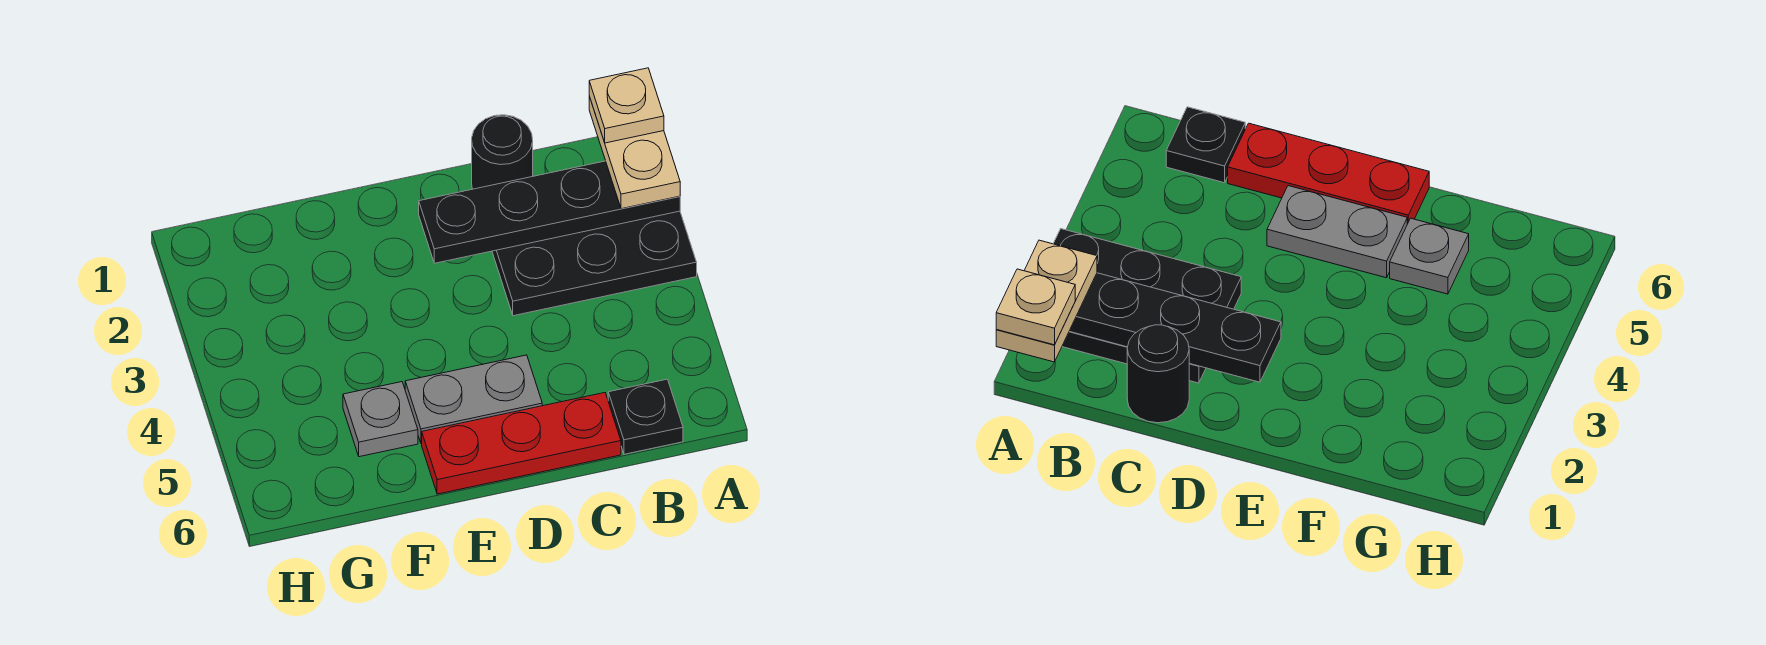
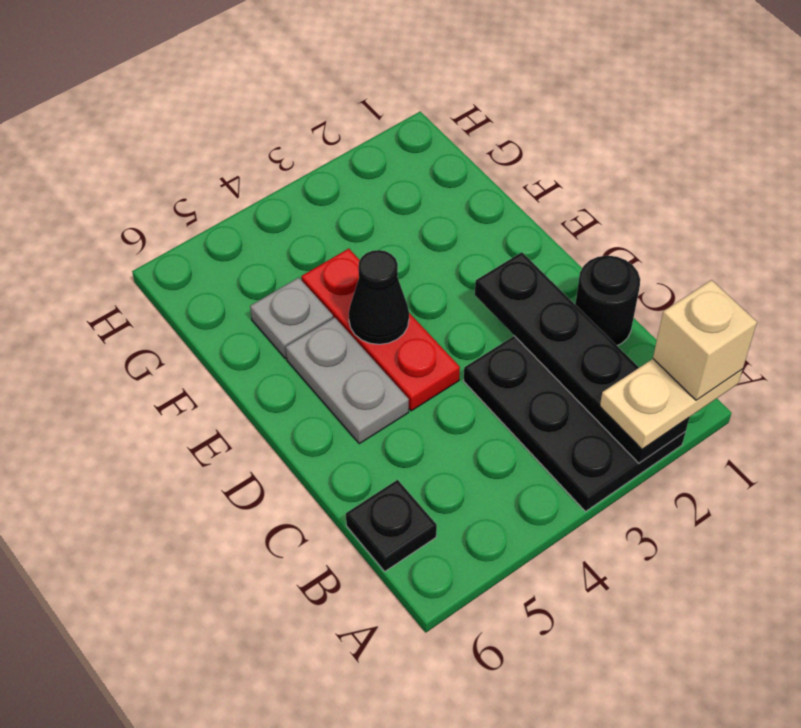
tan plate A1 level 4 -> tan brick A1 level 4
red plate C6:E6 level 1 -> red plate D4:F4 level 1
none -> black cone E4 level 2

